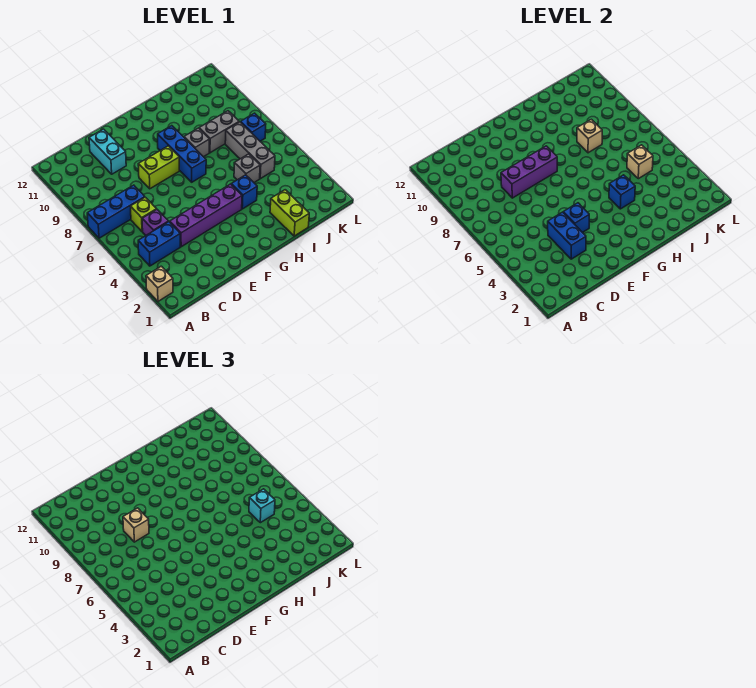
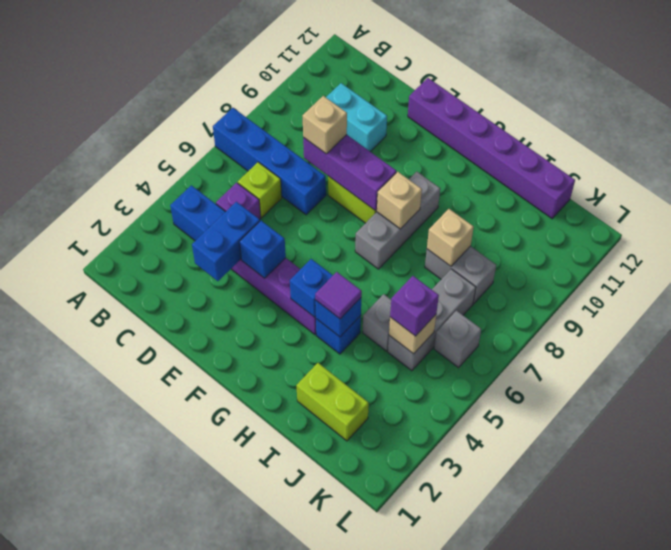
tan brick A2 level 1 -> tan brick G8 level 2
blue brick A7:C7 level 1 -> blue brick A7:D7 level 1
cyan brick D10:D11 level 1 -> cyan brick C10:D10 level 1
none -> purple brick E12:J12 level 1
blue brick G7:G9 level 1 -> grey brick G7:G9 level 1
none -> purple tile H4 level 3
grey brick H8 level 1 -> grey brick K6 level 1
lime brick I1:I2 level 1 -> lime brick I2:J2 level 1
cyan brick J5 level 3 -> purple brick J5 level 3
blue brick K7 level 1 -> blue brick G4 level 2

